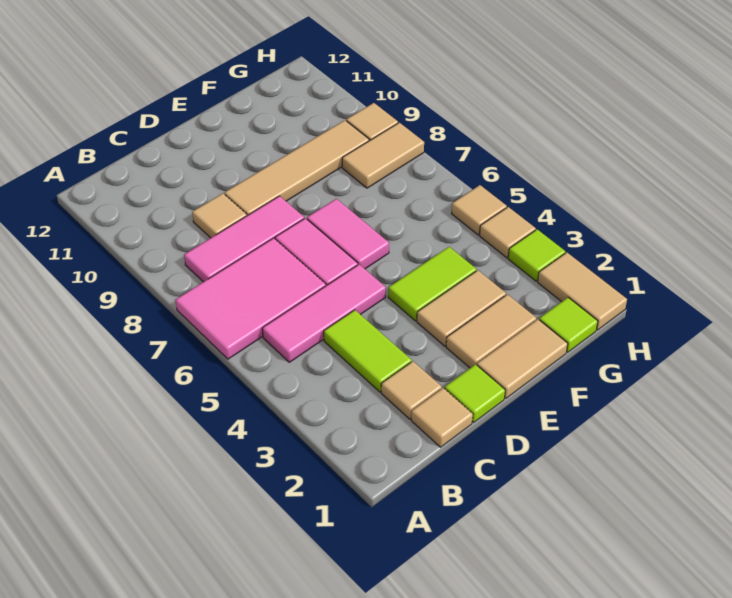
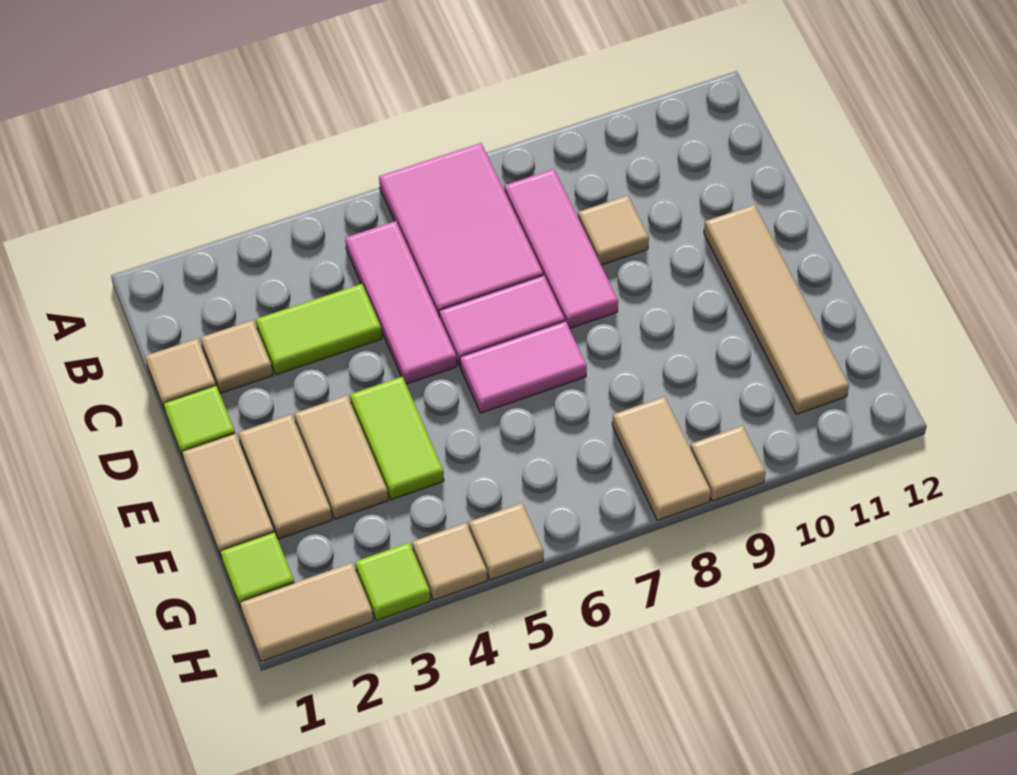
tan tile D9:G9 level 1 -> tan tile D11:G11 level 1

